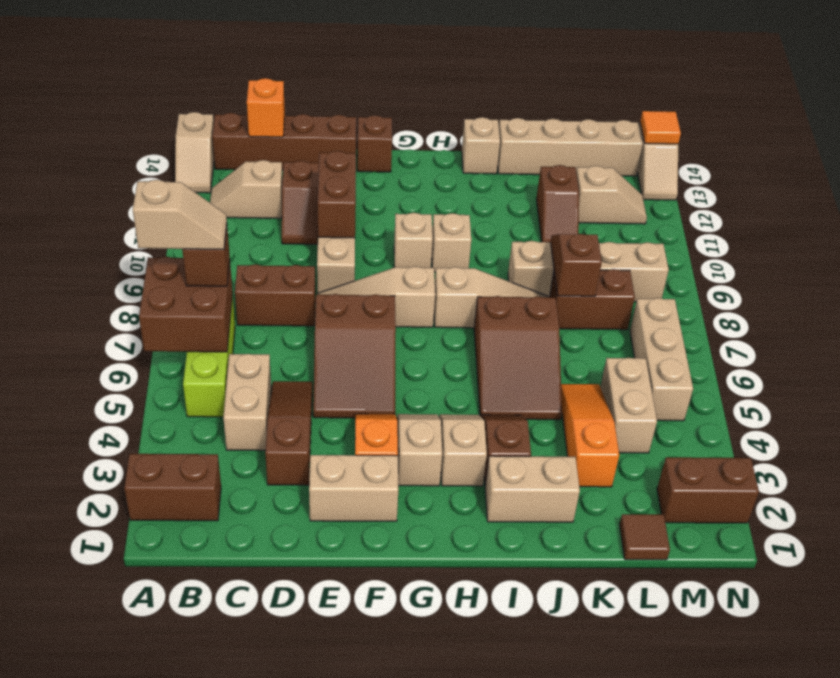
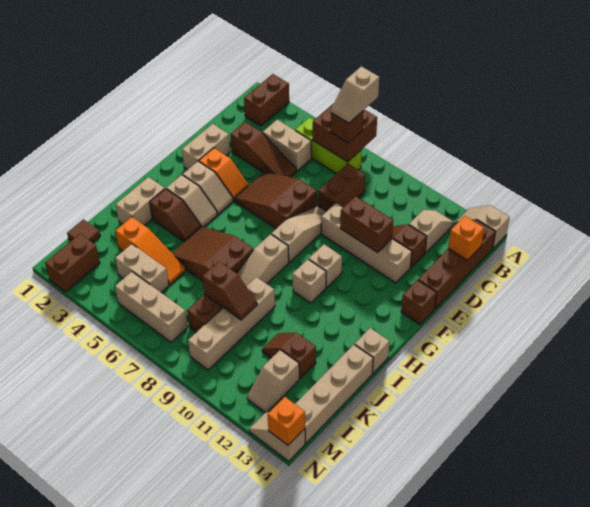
orange tile N14 level 2 -> orange brick N14 level 2

